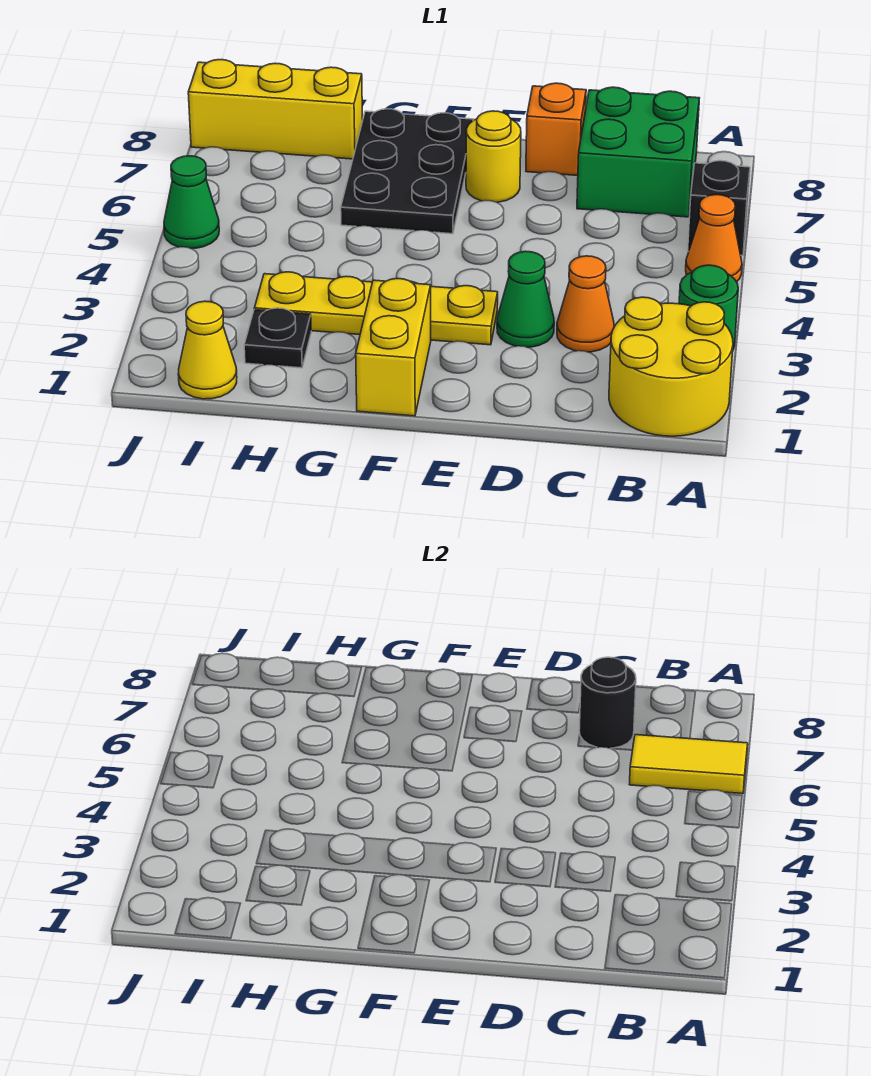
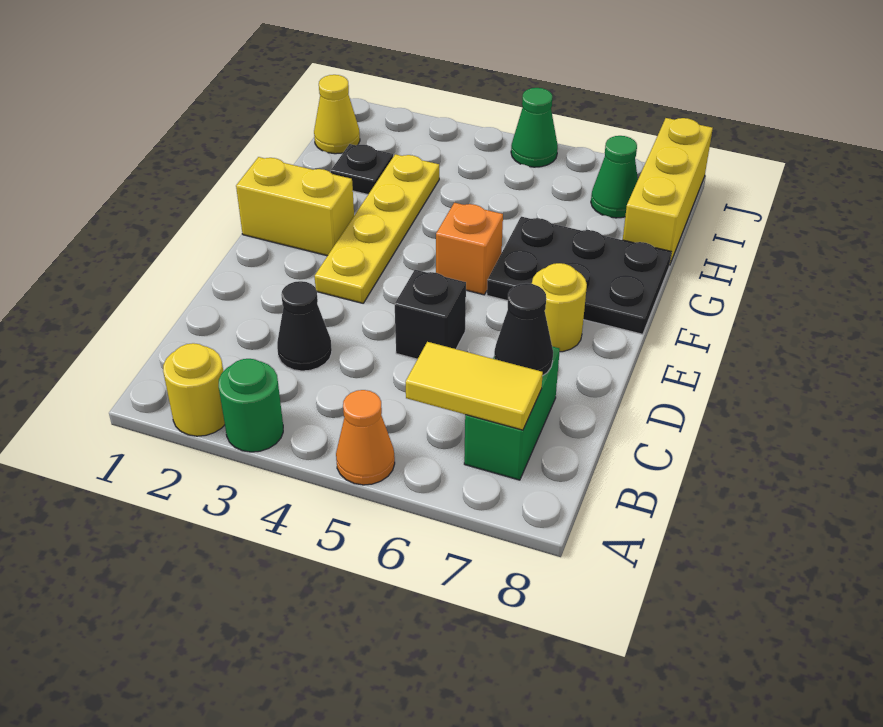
yellow round brick A1:B2 level 1 -> yellow round brick A2 level 1
black brick A6 level 1 -> black brick D5 level 1
yellow tile A6:B6 level 2 -> yellow tile B6:B7 level 2
green brick B7:C8 level 1 -> green brick B7:C7 level 1
orange cone C3 level 1 -> black cone C3 level 1
black round brick C7 level 2 -> black cone C7 level 2
green cone D3 level 1 -> green cone I7 level 1
orange brick D8 level 1 -> orange brick F5 level 1

